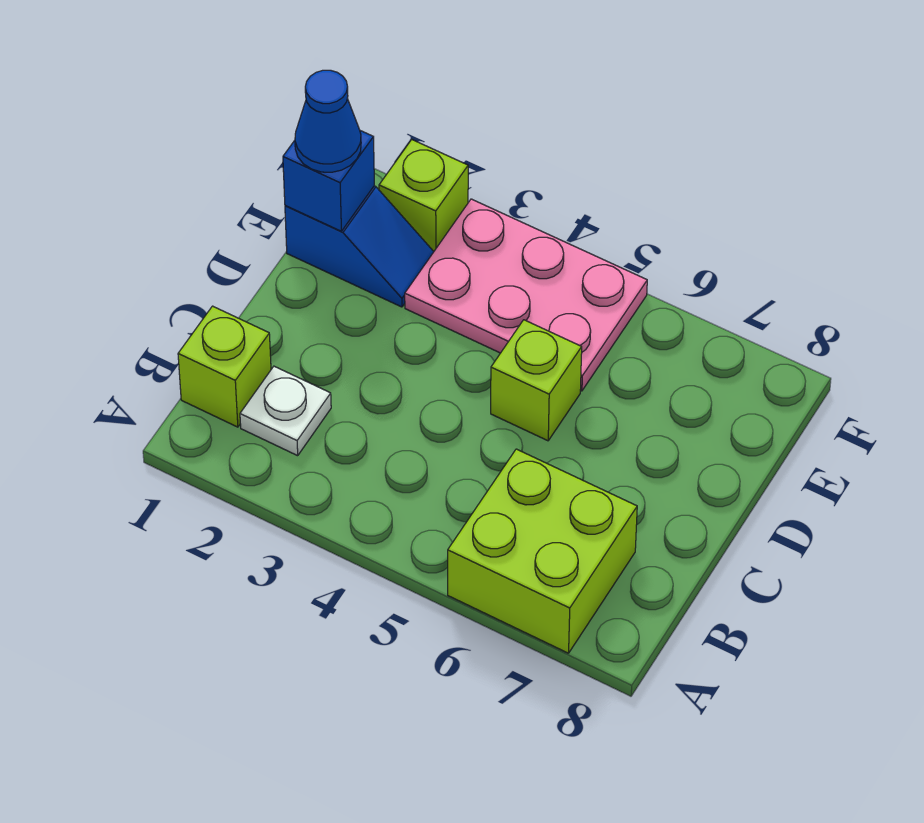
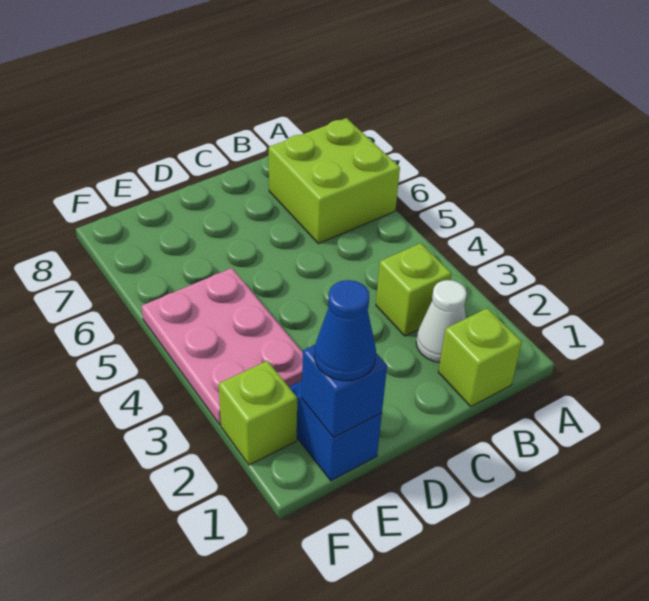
white plate B2 level 1 -> white cone B2 level 1
lime brick D5 level 1 -> lime brick B3 level 1

